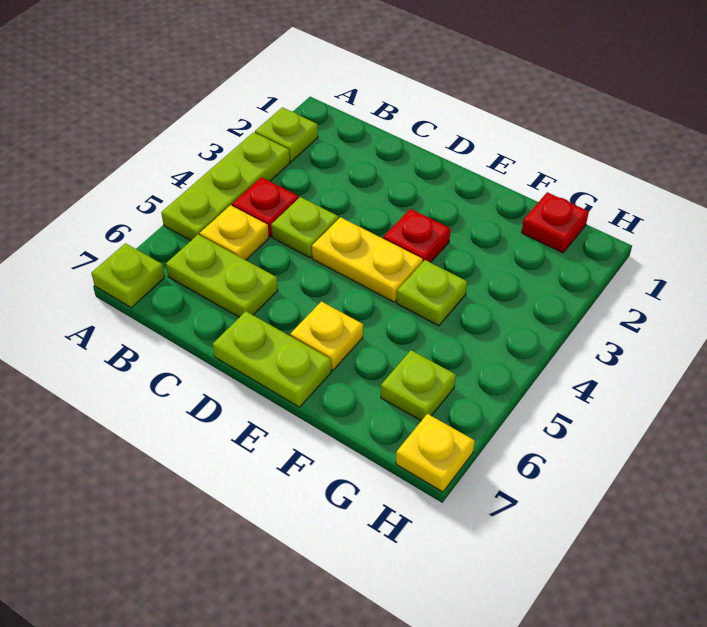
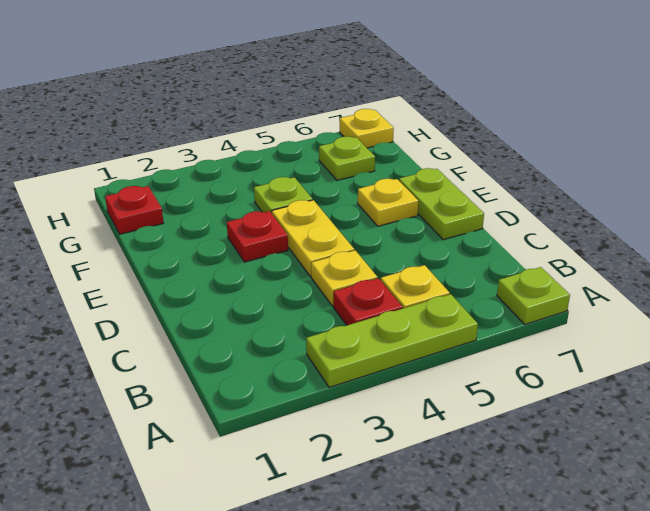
lime plate A2 level 1 -> none
lime plate B6:C6 level 1 -> none
lime plate C4 level 1 -> yellow plate C4 level 1

